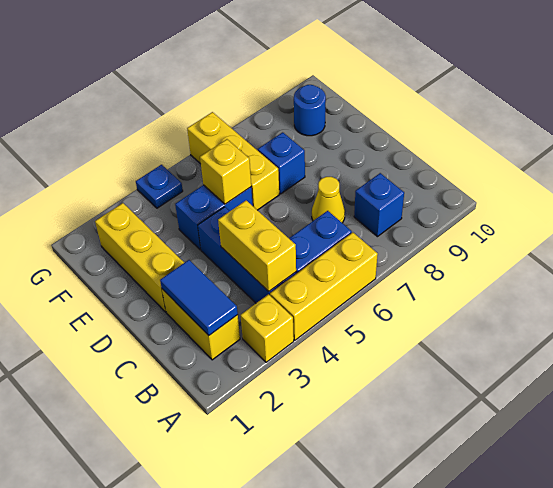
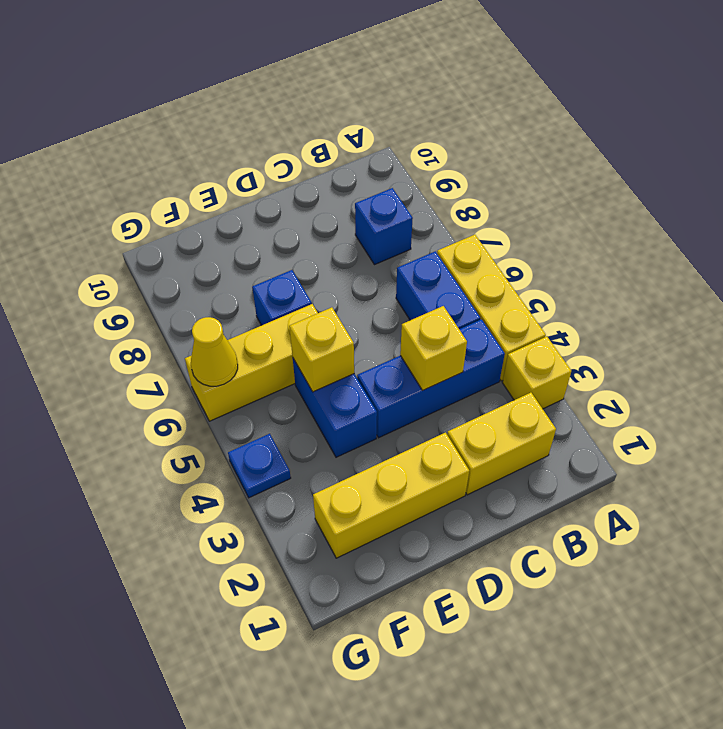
blue tile B2:C2 level 2 -> none
yellow brick B4:C4 level 2 -> yellow brick C4 level 2
yellow cone C7 level 1 -> yellow cone G6 level 2
blue round brick F9 level 1 -> none

